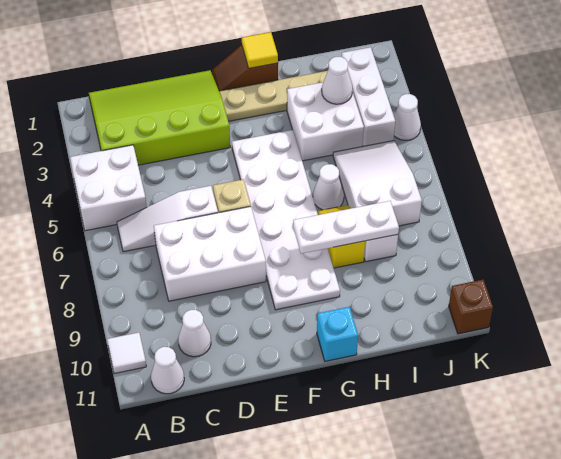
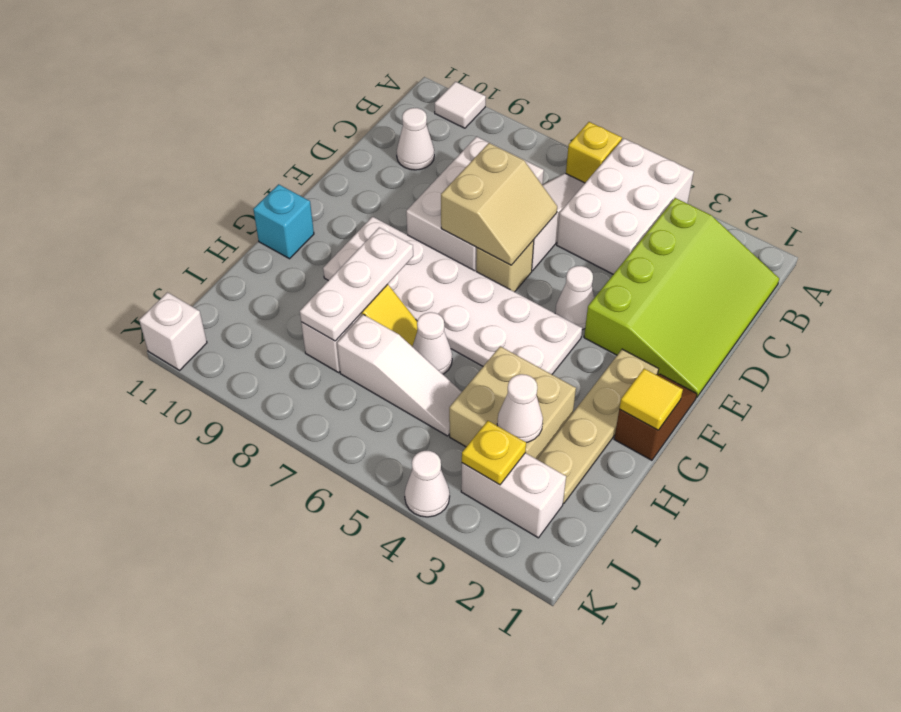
white brick A4:B5 level 1 -> white brick A4:C5 level 1
none -> yellow brick A6 level 1
white cone B11 level 1 -> white cone E4 level 1
none -> tan slope D6:E7 level 2 top 7
white brick H3:I4 level 1 -> tan brick H3:I4 level 1
white slope I5:J7 level 1 top 7 -> white slope I5:I7 level 1 top 7
white brick J2:J4 level 1 -> white brick J2:J3 level 1
none -> yellow plate J3 level 2
brown brick K11 level 1 -> white brick K11 level 1

